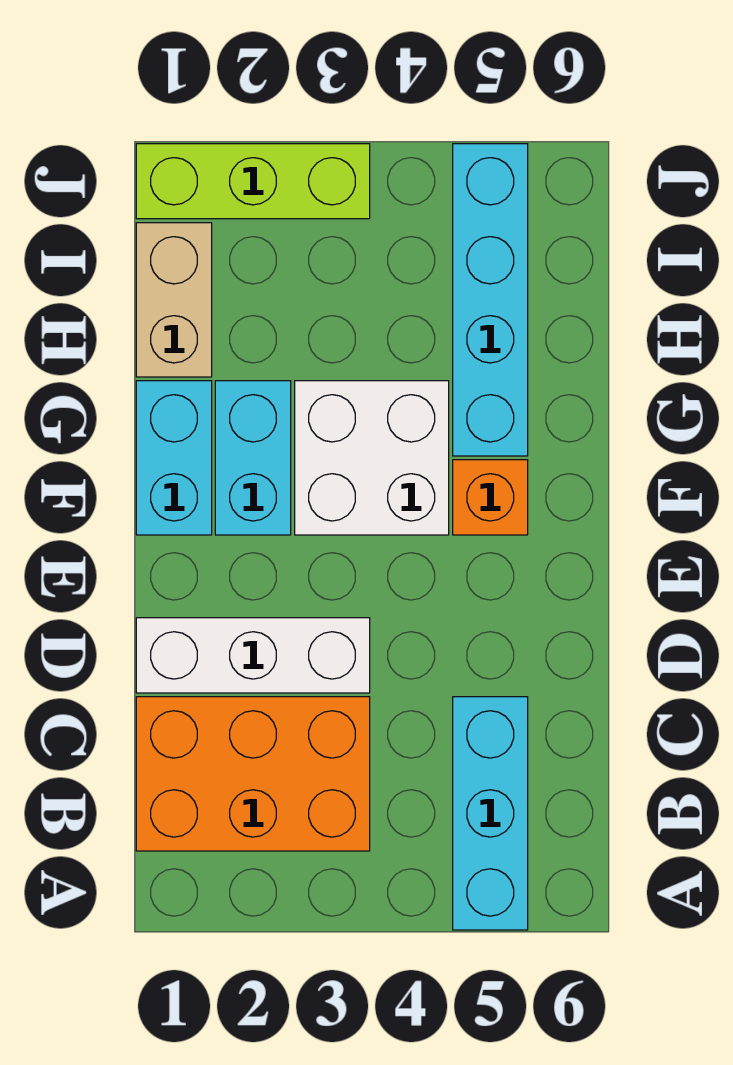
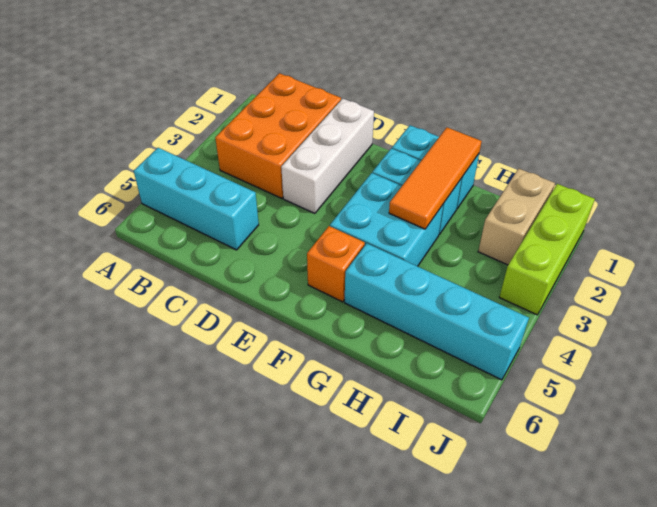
white brick F3:G4 level 1 -> cyan brick F3:G4 level 1
none -> orange tile G1:G3 level 2
tan brick H1:I1 level 1 -> tan brick I1:I2 level 1

